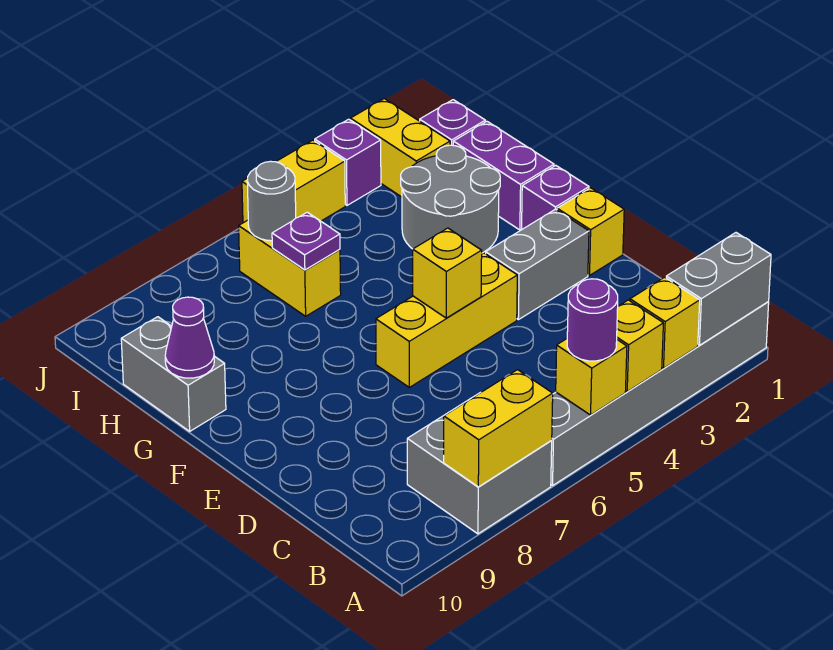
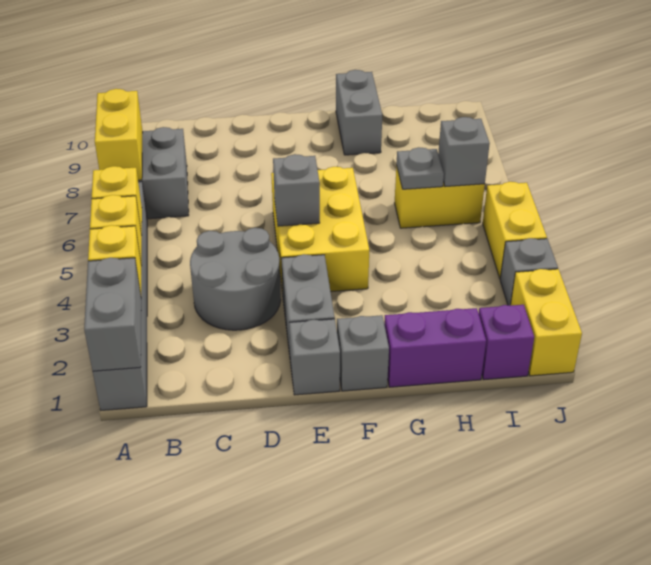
purple round brick A5 level 3 -> none
yellow brick E1 level 1 -> grey brick E1 level 1
yellow brick E4:E6 level 1 -> yellow brick E4:F6 level 1
yellow brick E5 level 2 -> grey brick E5 level 2
purple brick F1 level 1 -> grey brick F1 level 1
grey round brick G2:H3 level 1 -> grey round brick C3:D4 level 1
grey brick G10:H10 level 1 -> grey brick G9:G10 level 1
purple cone G10 level 2 -> none
purple plate H6 level 2 -> grey plate H6 level 2
yellow brick I2:J2 level 1 -> yellow brick J1:J2 level 1
grey round brick I6 level 2 -> grey brick I6 level 2
purple brick J3 level 1 -> grey brick J3 level 1

